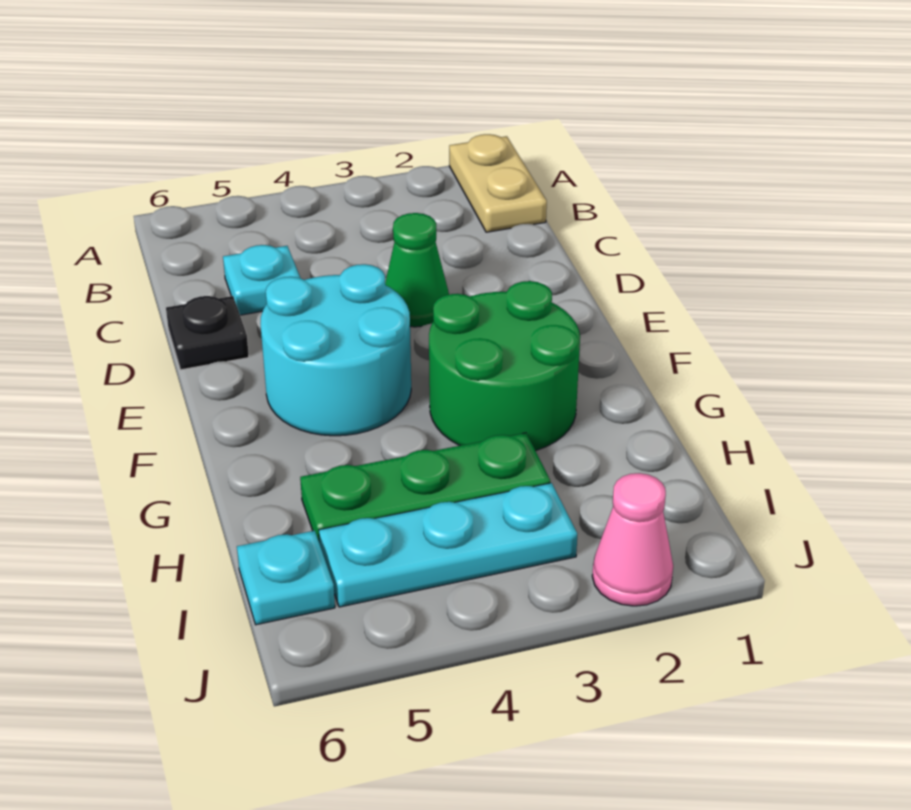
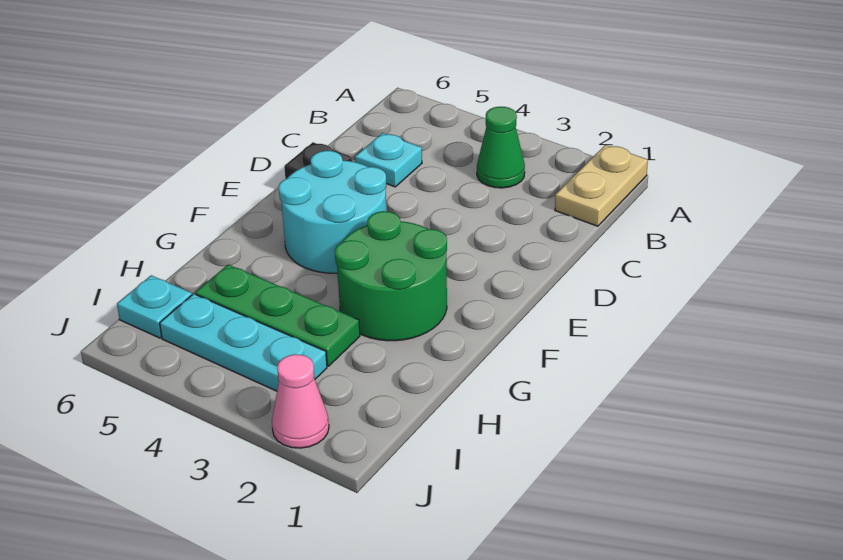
green cone D3 level 1 -> green cone B3 level 1

